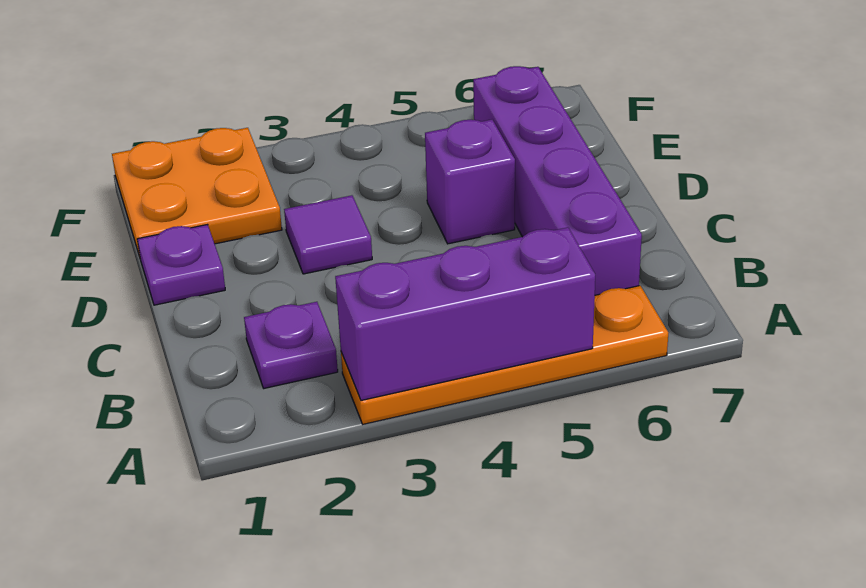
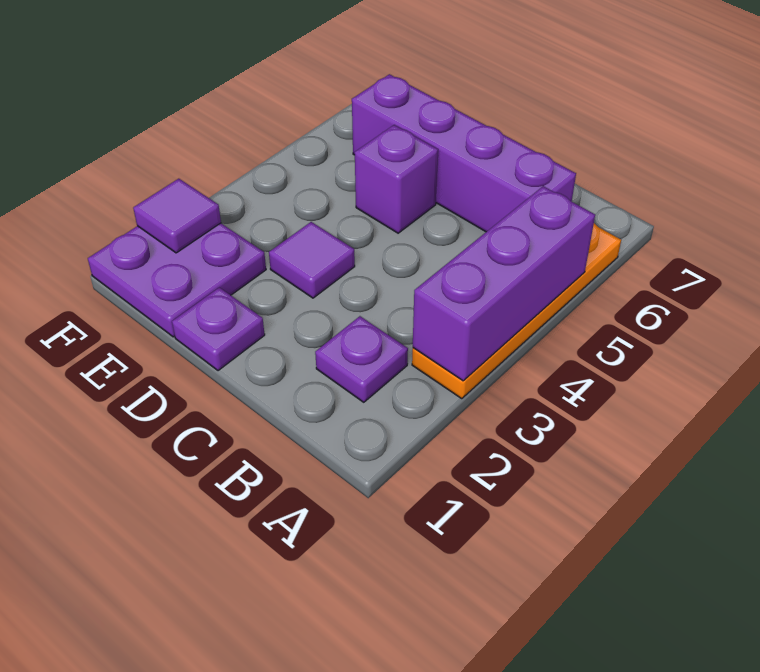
orange plate E1:F2 level 1 -> purple plate E1:F2 level 1
none -> purple tile F2 level 2

